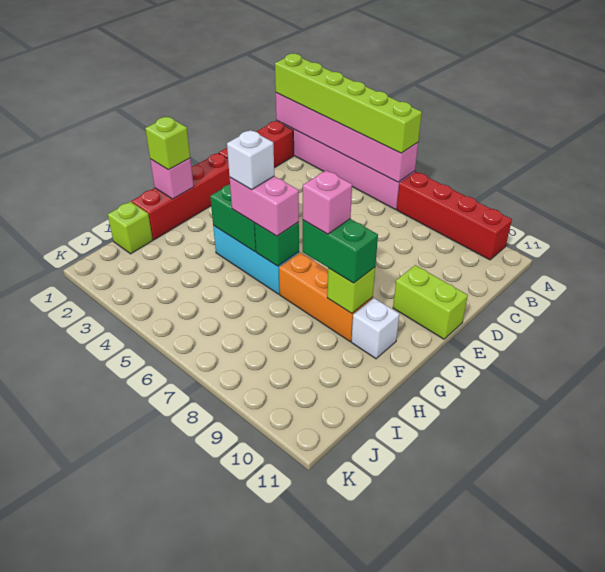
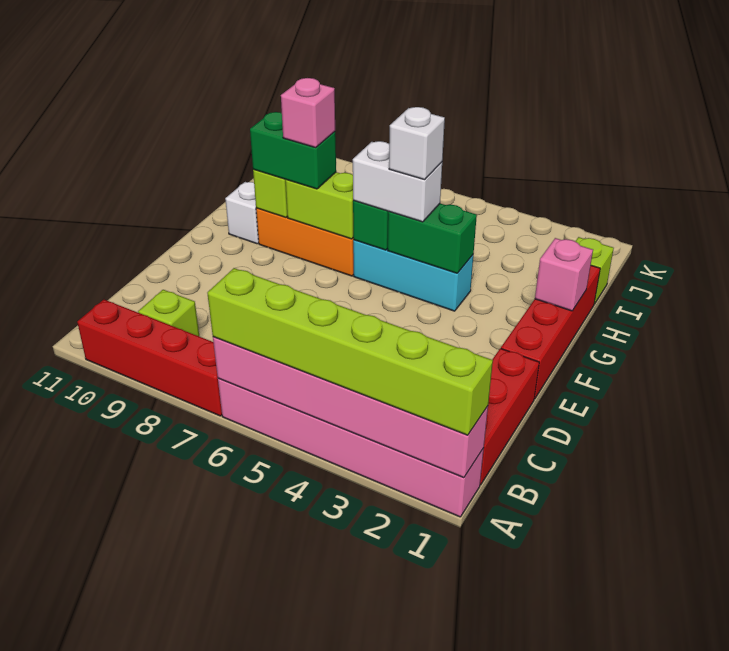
lime brick E10:E11 level 1 -> lime brick G7:G8 level 2
lime brick G1 level 3 -> lime brick B9 level 1
pink brick G5:G6 level 3 -> white brick G5:G6 level 3

